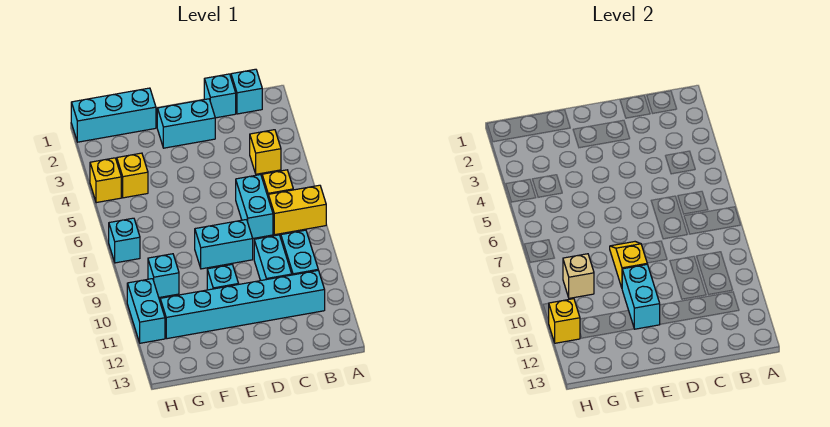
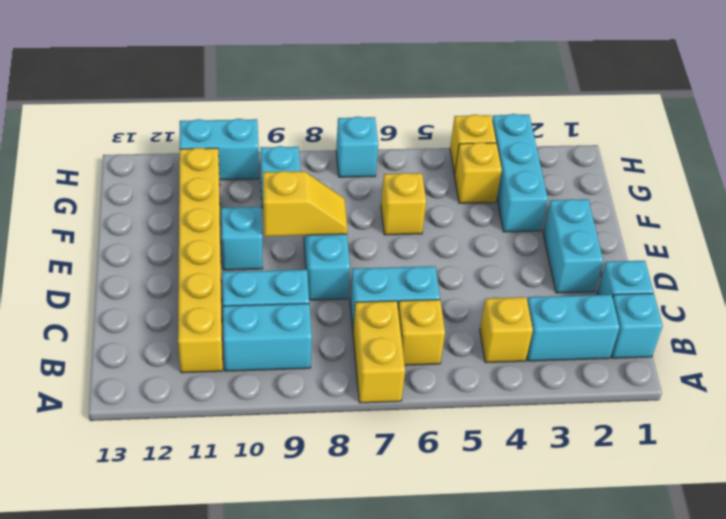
cyan brick B11:G11 level 1 -> yellow brick B11:G11 level 1
cyan brick E10:E11 level 2 -> cyan brick B2:B3 level 1
cyan brick F1:H1 level 1 -> cyan brick F3:H3 level 1
tan brick G9 level 2 -> none
yellow brick H11 level 2 -> yellow brick F6 level 1

